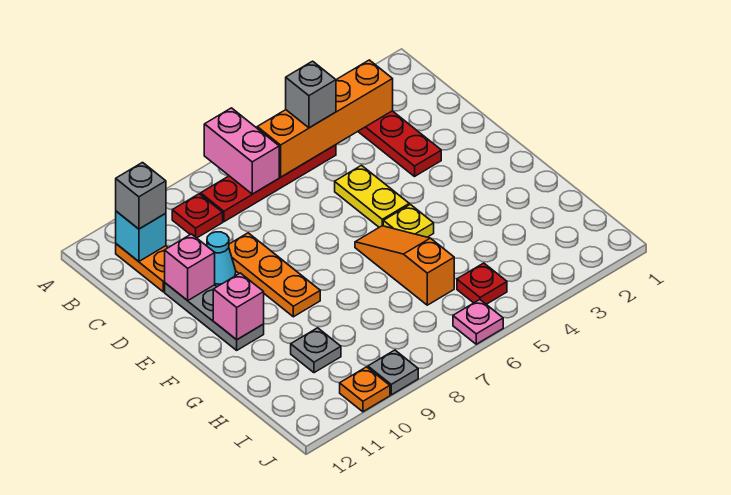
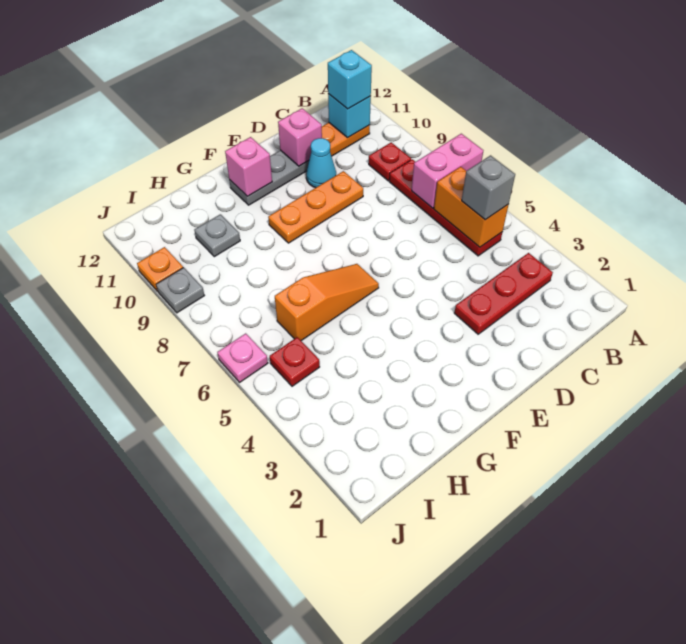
orange brick B3:B6 level 2 -> orange brick B5:B6 level 2
grey brick B11 level 3 -> cyan brick B11 level 3
yellow plate D5:E5 level 1 -> none
yellow plate F5 level 1 -> none

